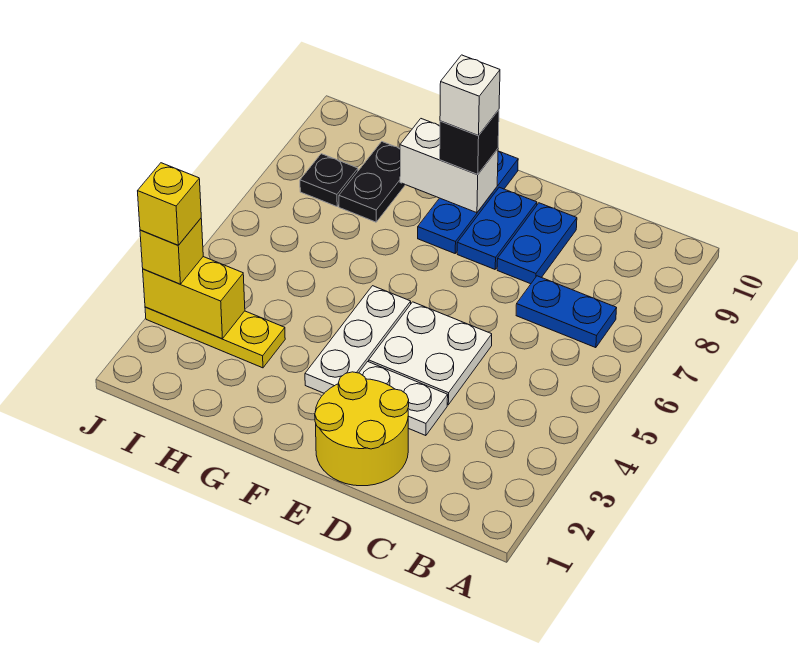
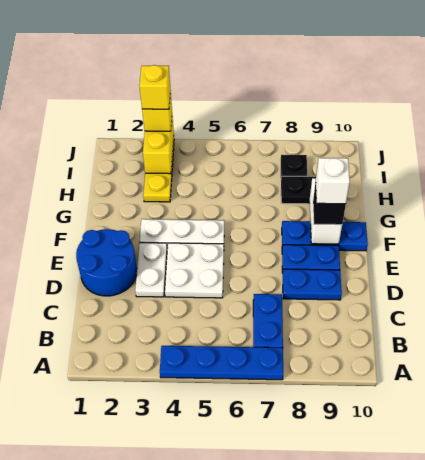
none -> blue plate A4:A7 level 1
yellow round brick D1:E2 level 1 -> blue round brick D1:E2 level 1

